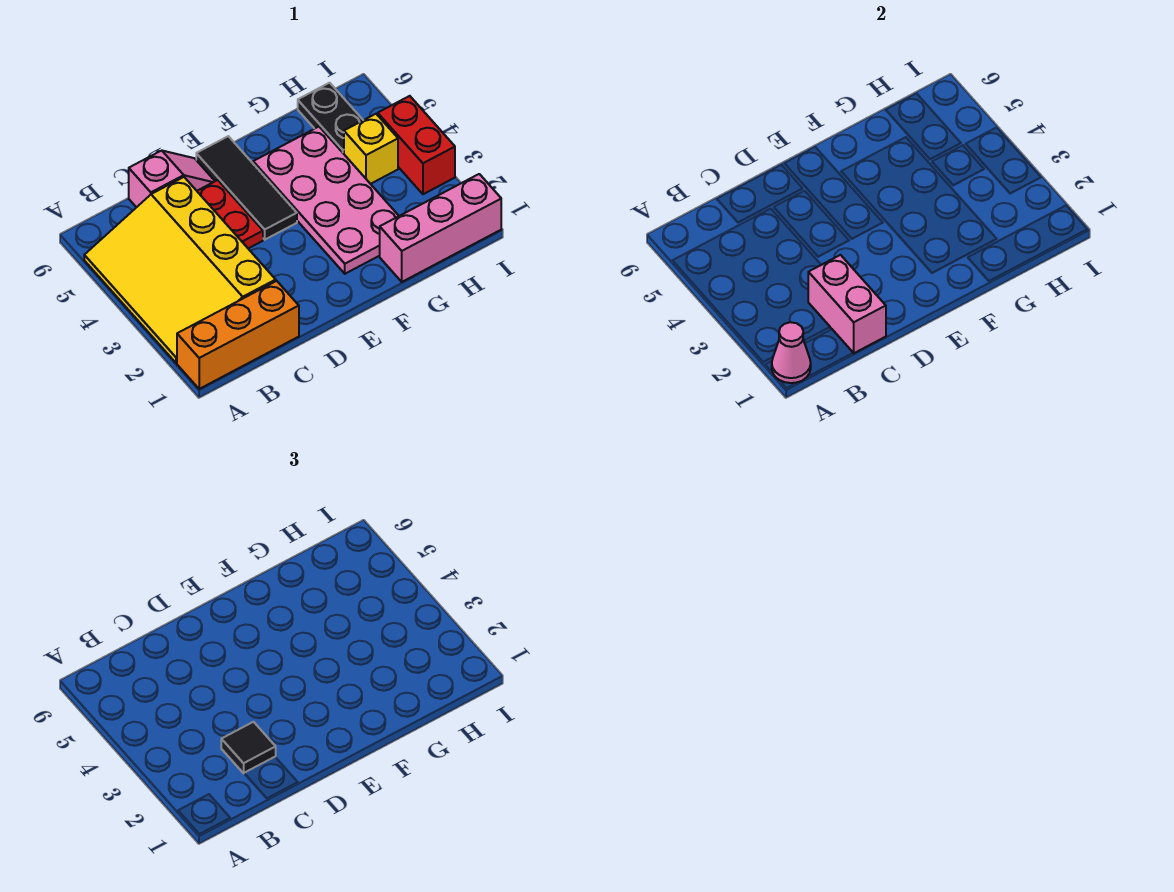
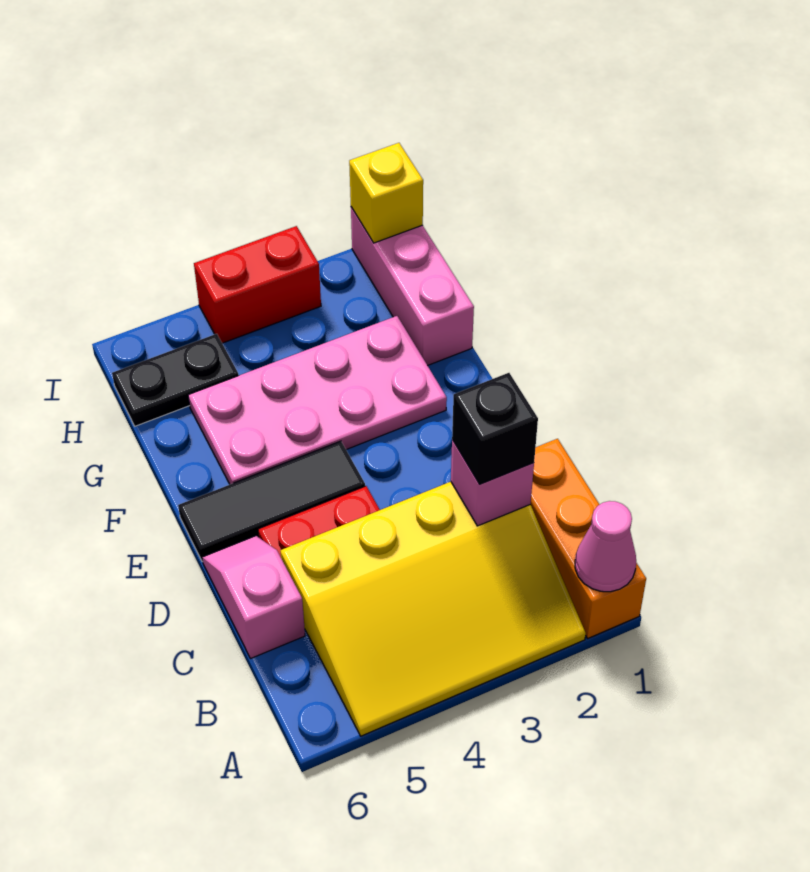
pink brick C1:C2 level 2 -> pink brick C2 level 2
black tile C2 level 3 -> black brick C2 level 3
yellow brick H4 level 1 -> yellow brick I1 level 2

